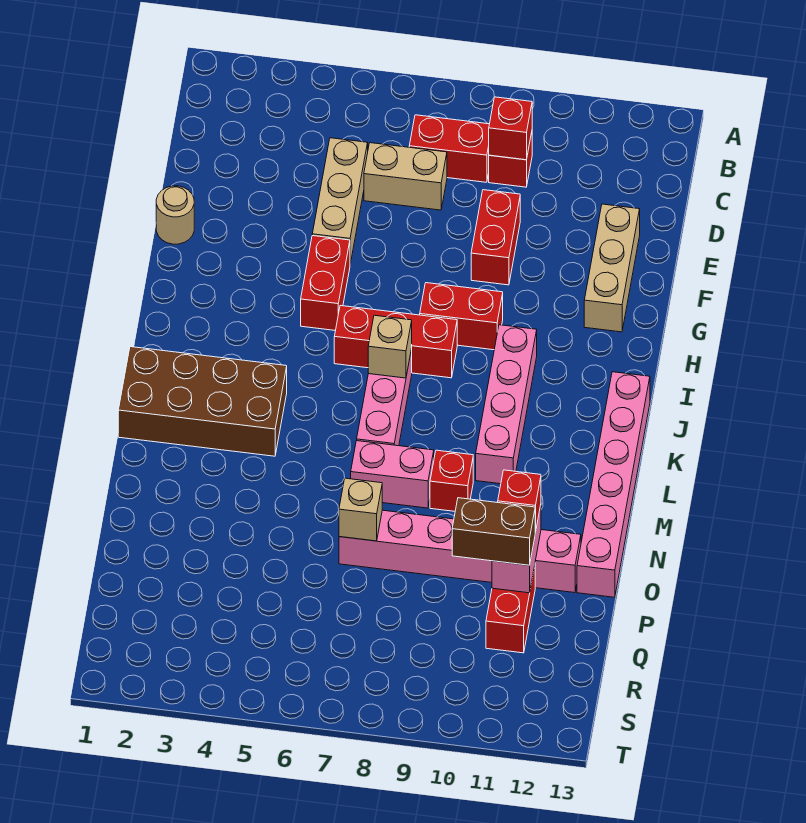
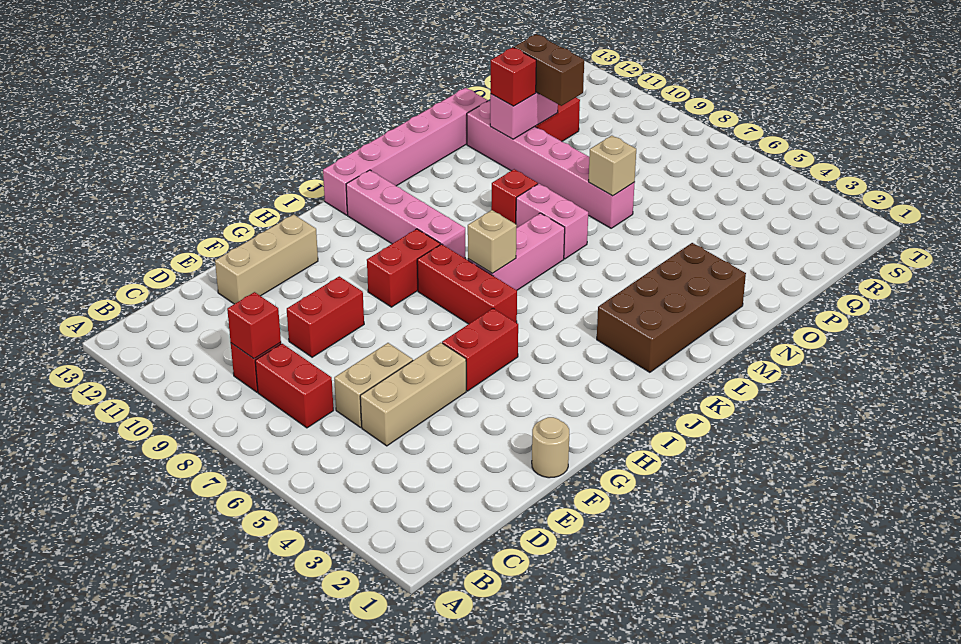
tan brick D6:D7 level 1 -> tan brick D6:E6 level 1
red brick H8:H9 level 1 -> red brick H9:I9 level 1
pink brick I10:L10 level 1 -> pink brick J9:J12 level 1
brown brick K1:L4 level 1 -> brown brick K2:N3 level 1

